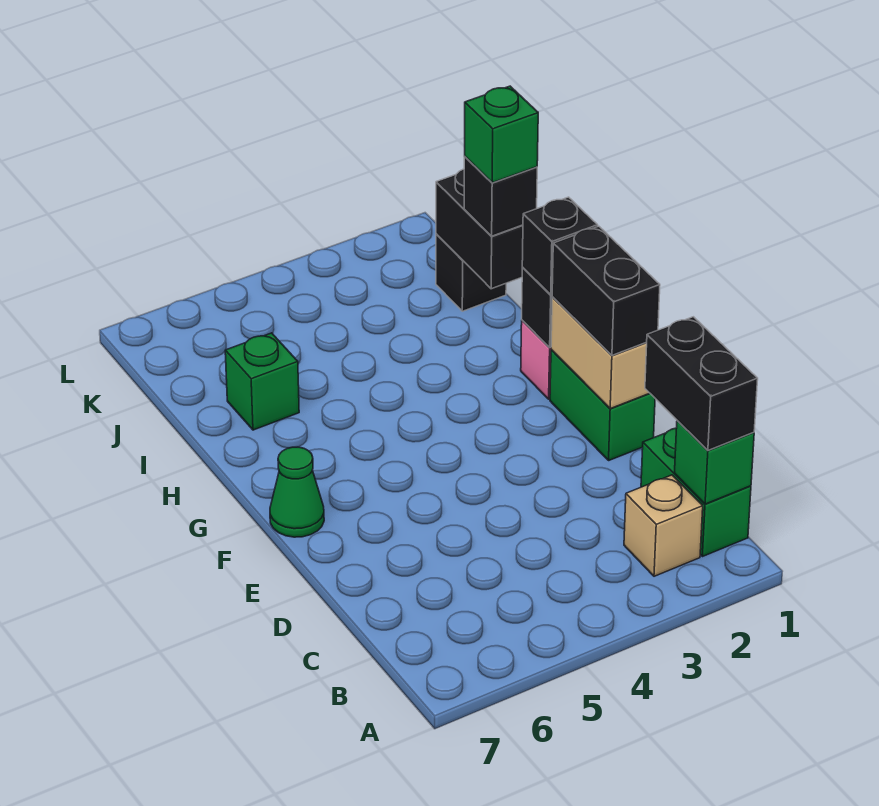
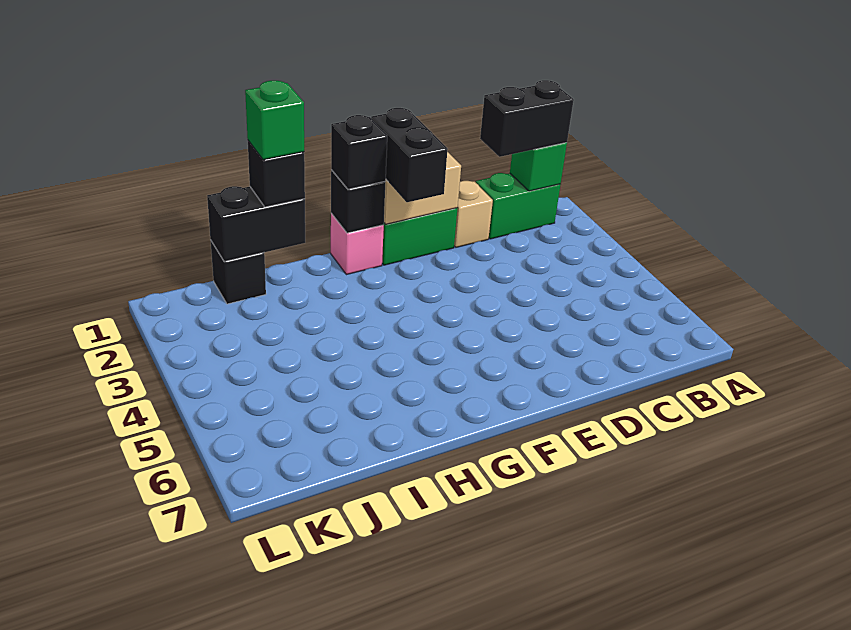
tan brick B2 level 1 -> tan brick D1 level 1
black brick E1:F1 level 3 -> black brick F1:F2 level 3
green cone F7 level 1 -> none
green brick I6 level 1 -> none

